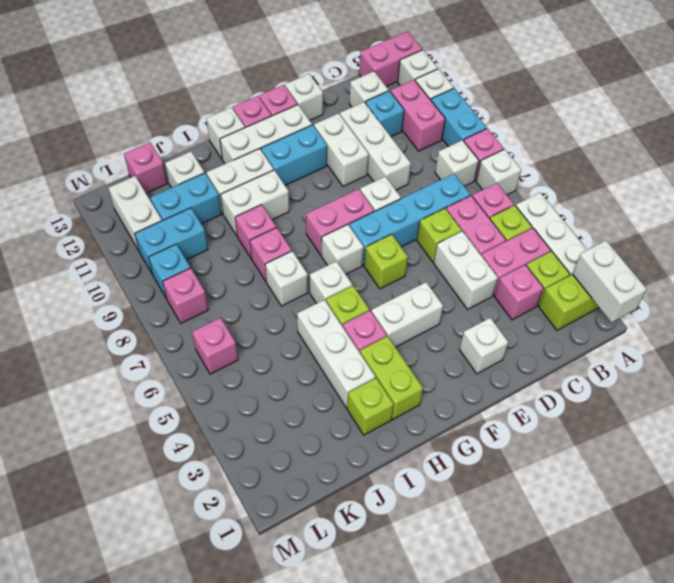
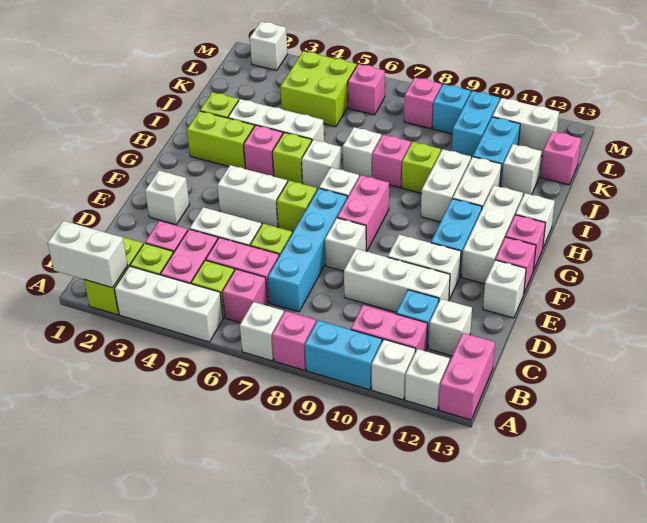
white brick B8 level 1 -> white brick M2 level 1
white brick F4:G4 level 1 -> white brick F4:F5 level 1
pink brick I9 level 1 -> lime brick I9 level 1
none -> lime brick K4:L5 level 1

